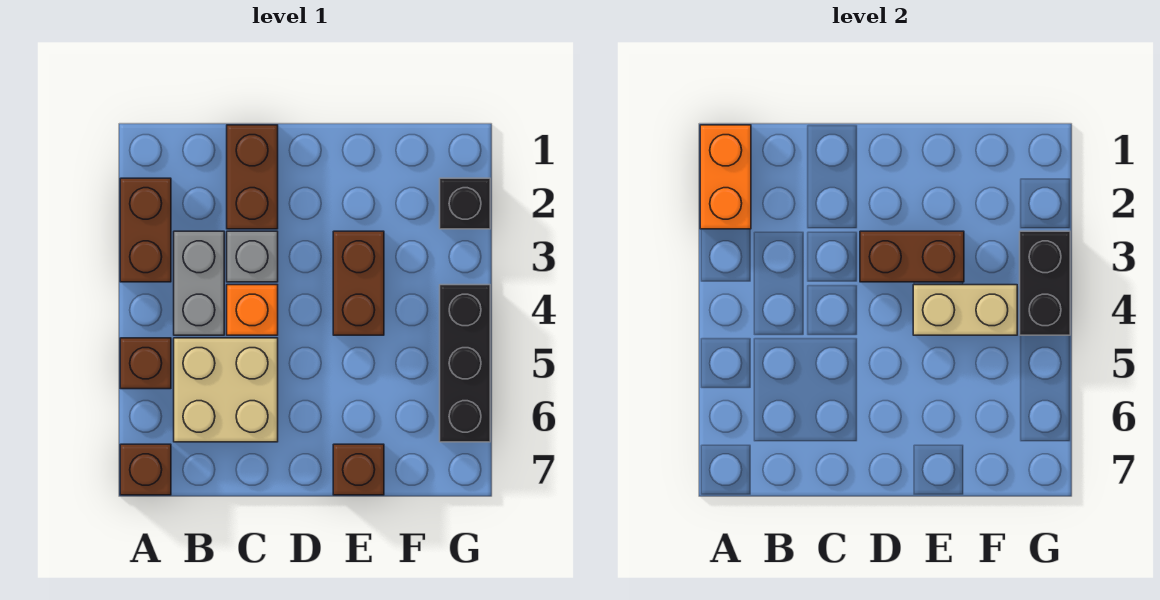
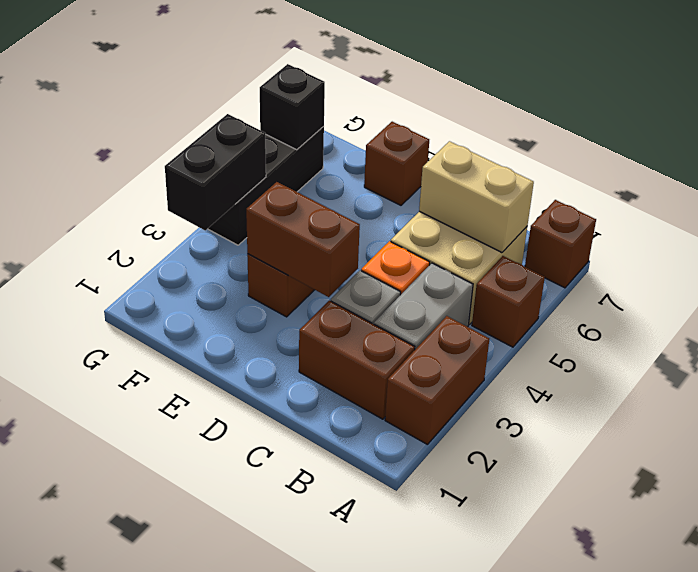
orange brick A1:A2 level 2 -> none
brown brick C1:C2 level 1 -> brown brick B2:C2 level 1
tan brick E4:F4 level 2 -> tan brick B6:C6 level 2
black brick G2 level 1 -> black brick G6 level 2

